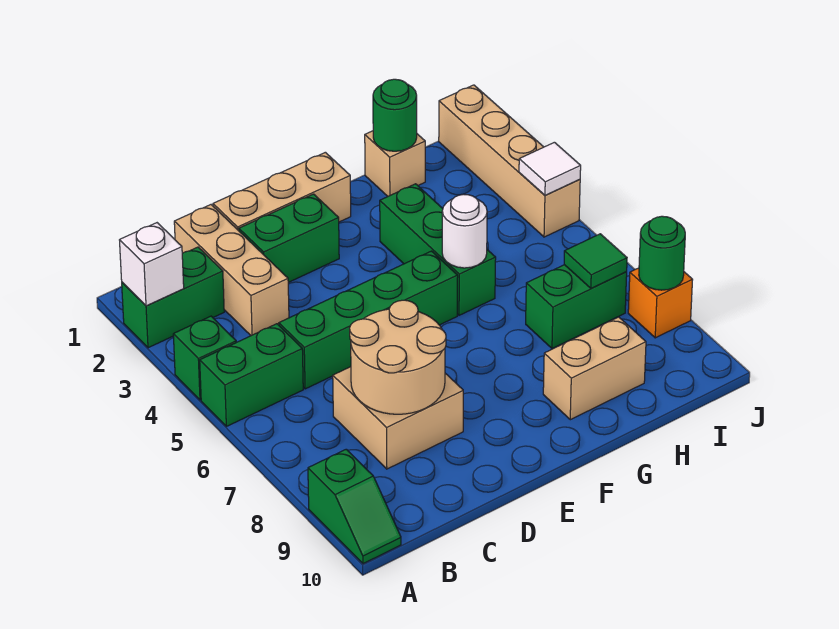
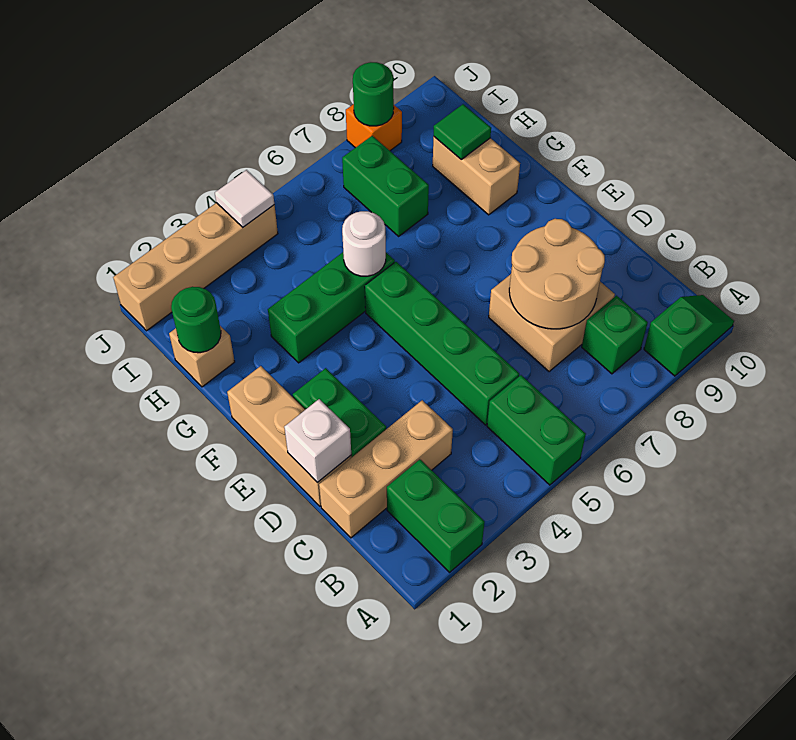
white brick A2 level 2 -> white brick D1 level 2
green brick A4 level 1 -> green brick B8 level 1
green tile I7 level 2 -> green tile H9 level 2

